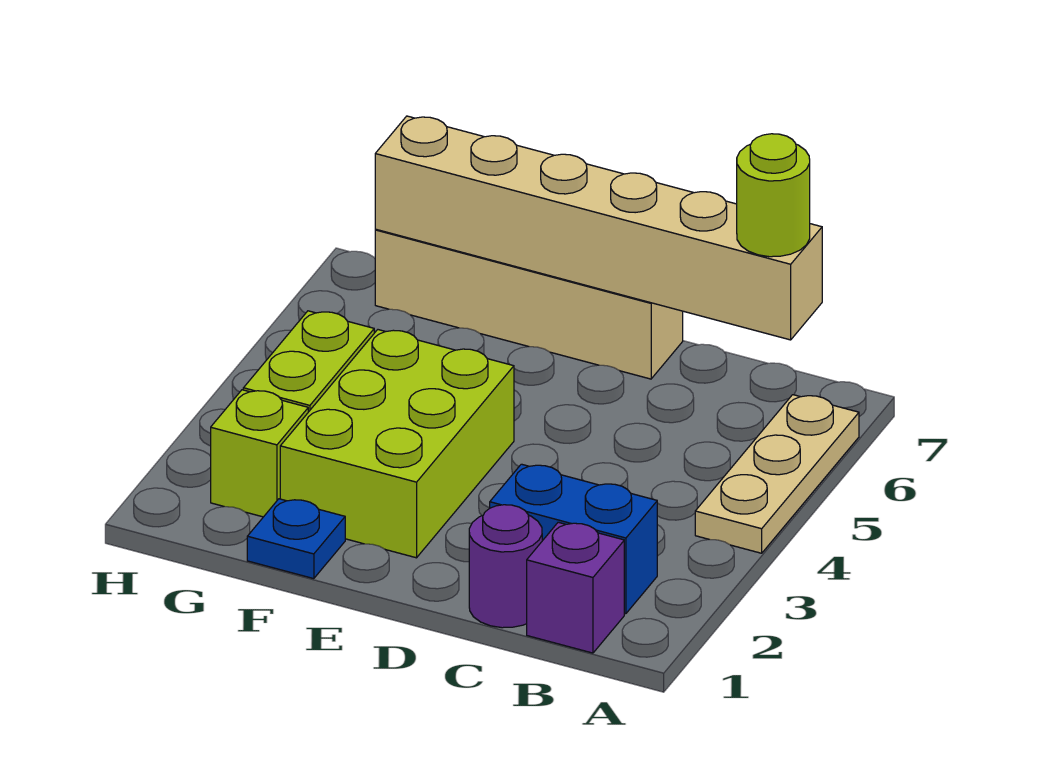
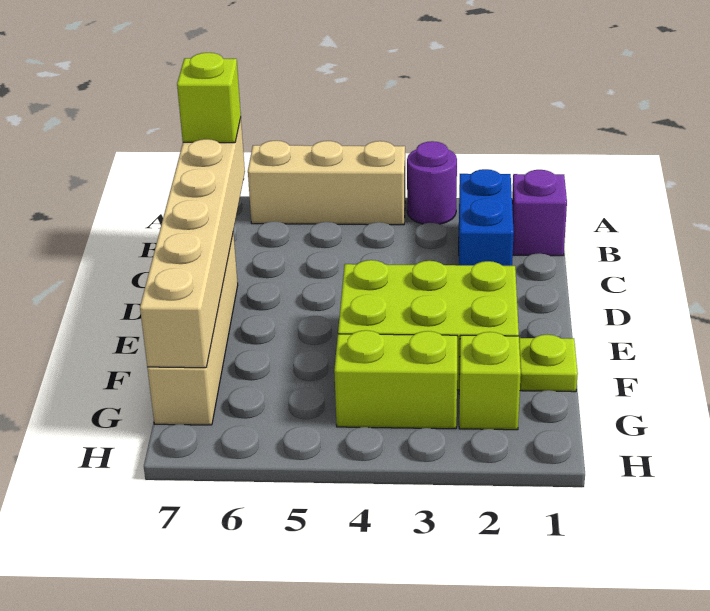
tan plate A4:A6 level 1 -> tan brick A4:A6 level 1
lime round brick B7 level 3 -> lime brick B7 level 3
purple round brick C1 level 1 -> purple round brick A3 level 1
blue plate F1 level 1 -> lime plate F1 level 1

